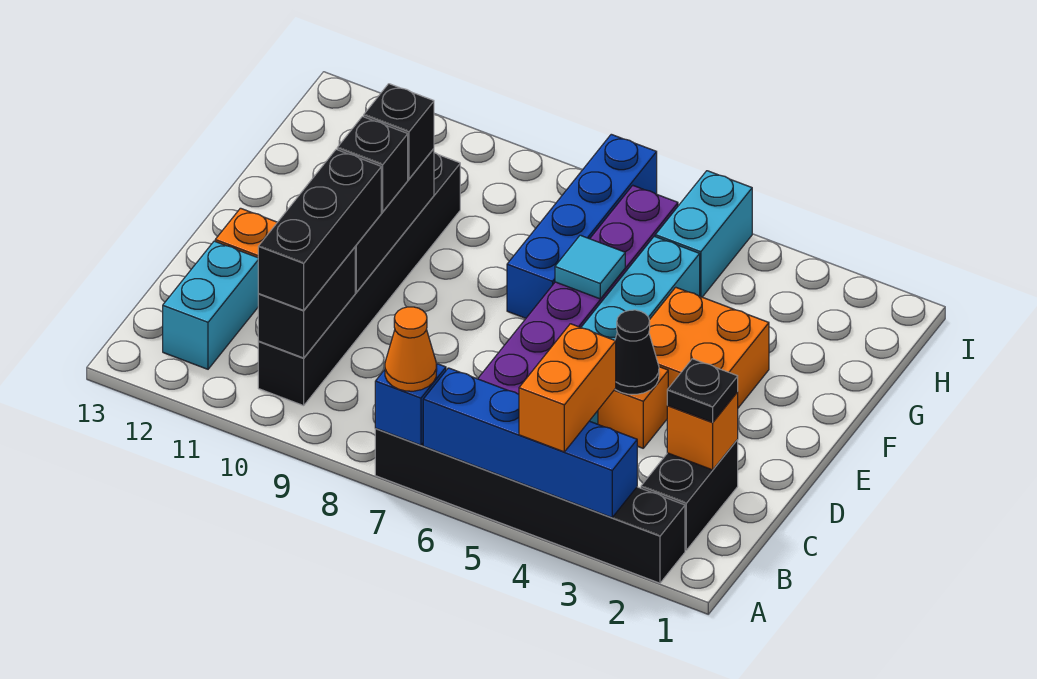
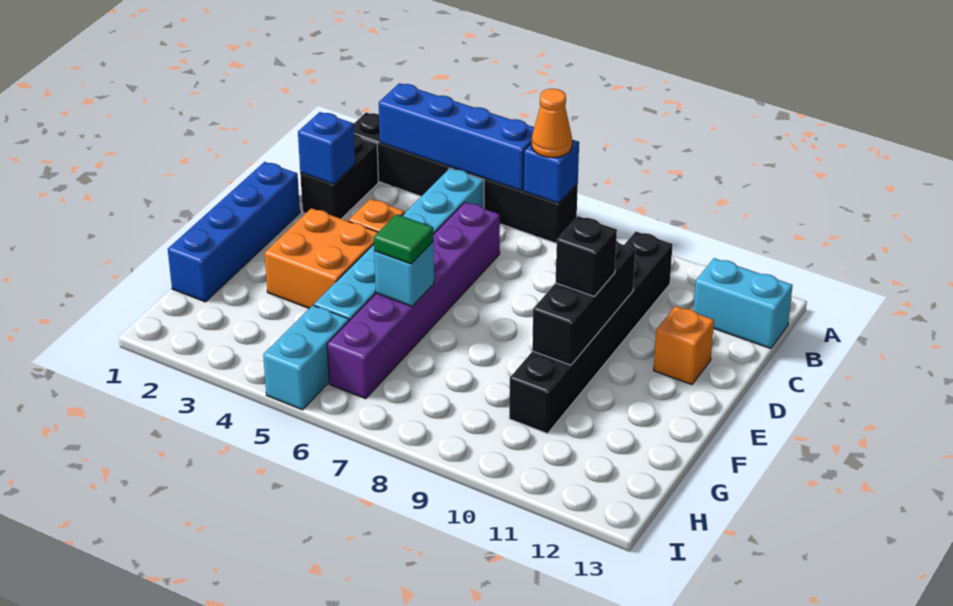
orange brick A4:B4 level 3 -> none
black brick B10:C10 level 2 -> none
black brick B10:D10 level 3 -> none
cyan brick B12:C12 level 1 -> cyan brick B12:B13 level 1
orange brick C2 level 2 -> blue brick C2 level 2
black plate C2 level 3 -> none
black cone D4 level 2 -> none
cyan tile F6 level 2 -> cyan brick F6 level 2
none -> green tile F6 level 3
blue brick F7:I7 level 1 -> blue brick D1:G1 level 1
black brick F10 level 3 -> none

